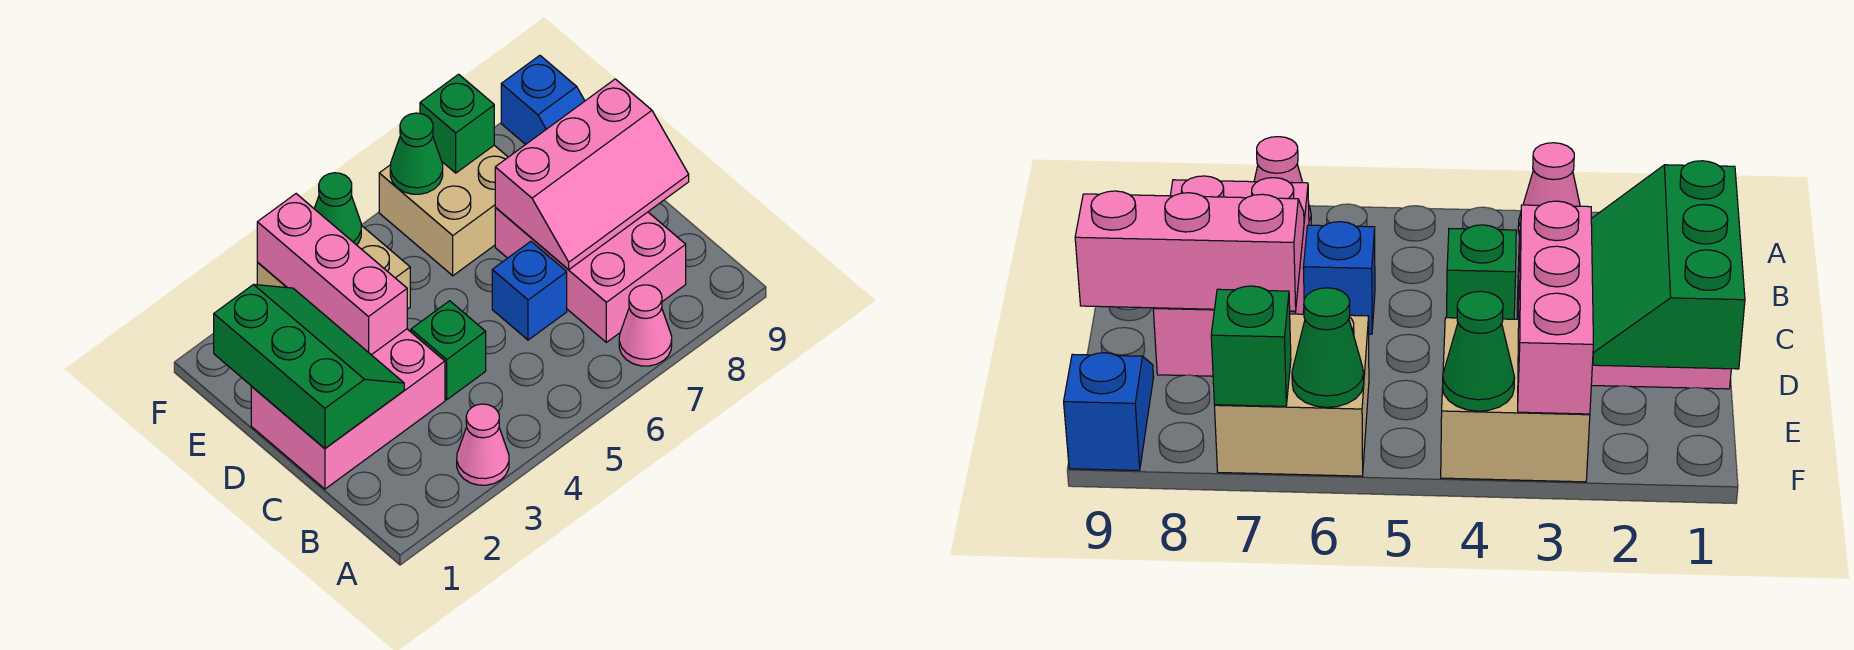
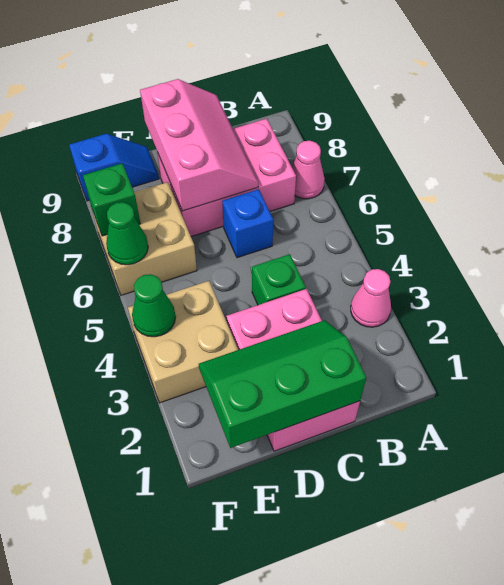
pink brick D3:F3 level 2 -> none

